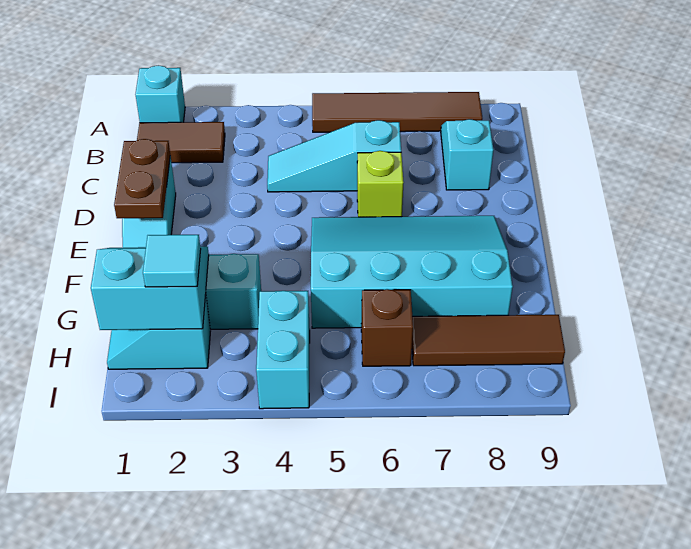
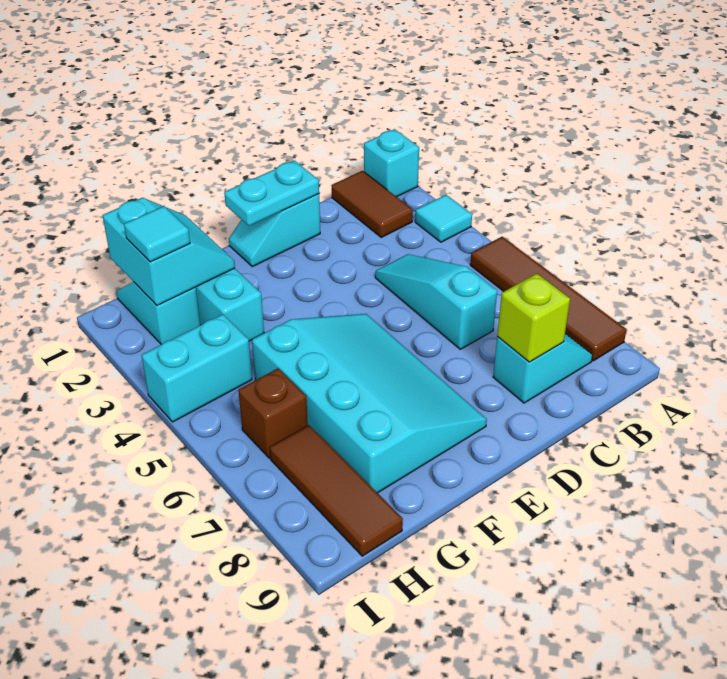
none -> cyan tile A3 level 1
brown plate D1:E1 level 2 -> cyan plate D1:E1 level 2
lime brick D6 level 1 -> lime brick C8 level 2

